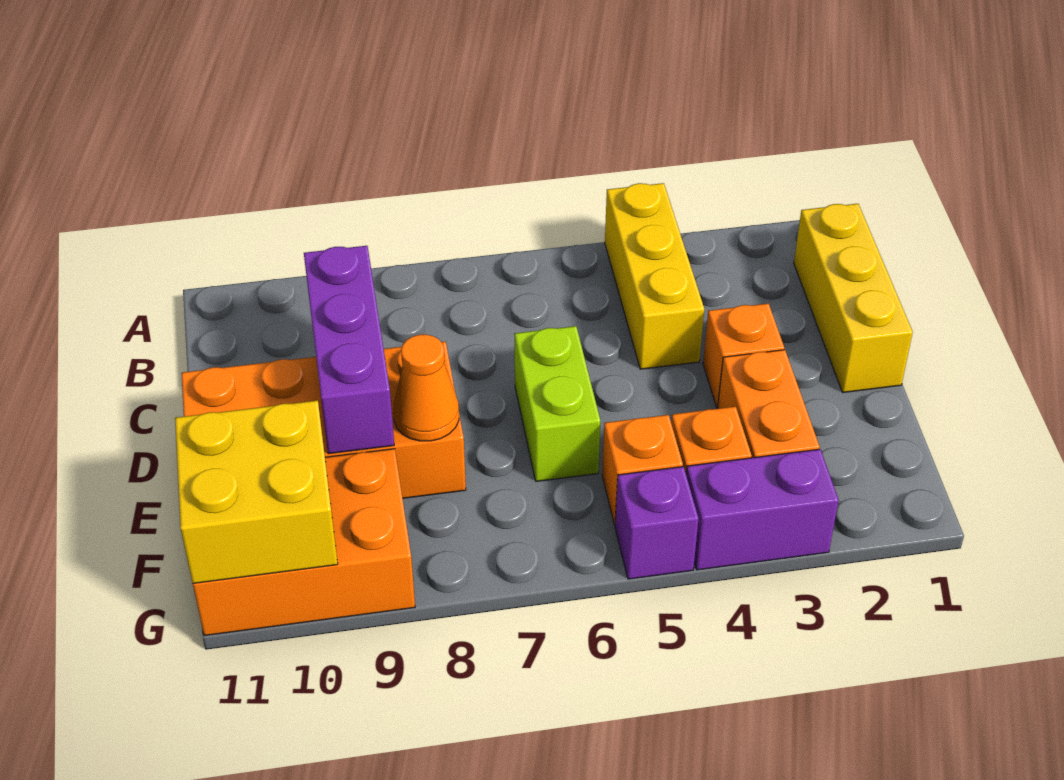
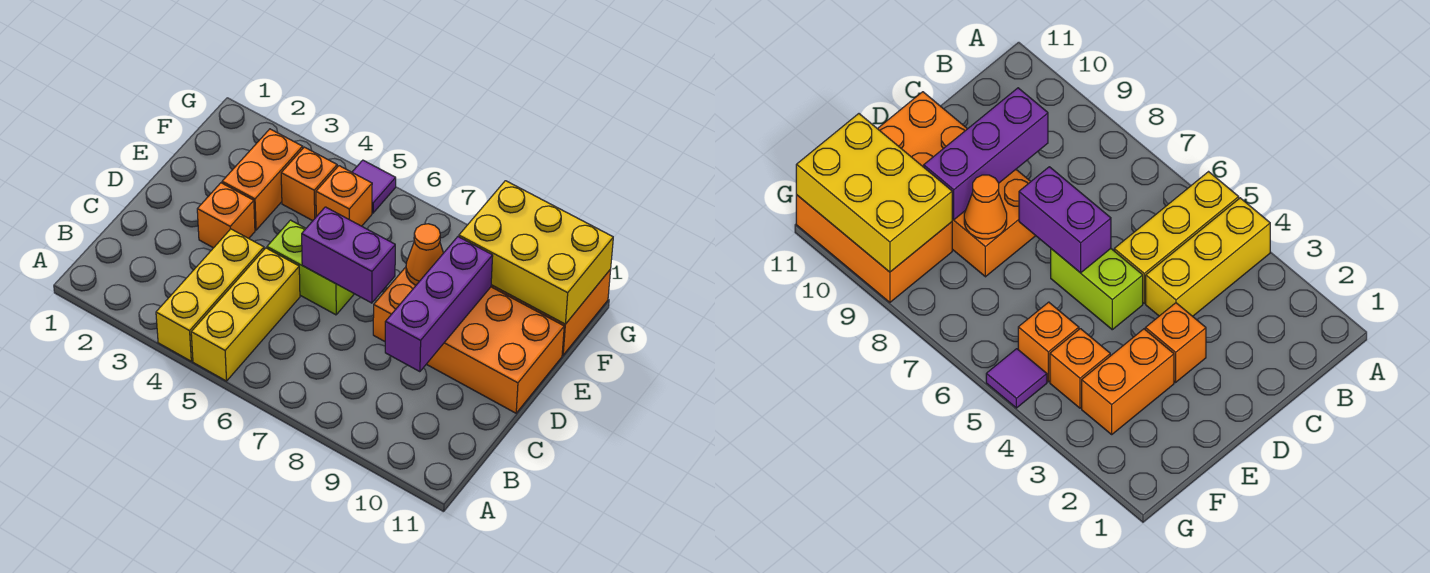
yellow brick B1:D1 level 1 -> yellow brick A5:C5 level 1
lime brick D6:E6 level 1 -> lime brick D5:D6 level 1
yellow brick F10:G11 level 2 -> yellow brick F9:G11 level 2
purple brick G3:G4 level 1 -> purple brick D6:D7 level 2
purple brick G5 level 1 -> purple tile G5 level 1

